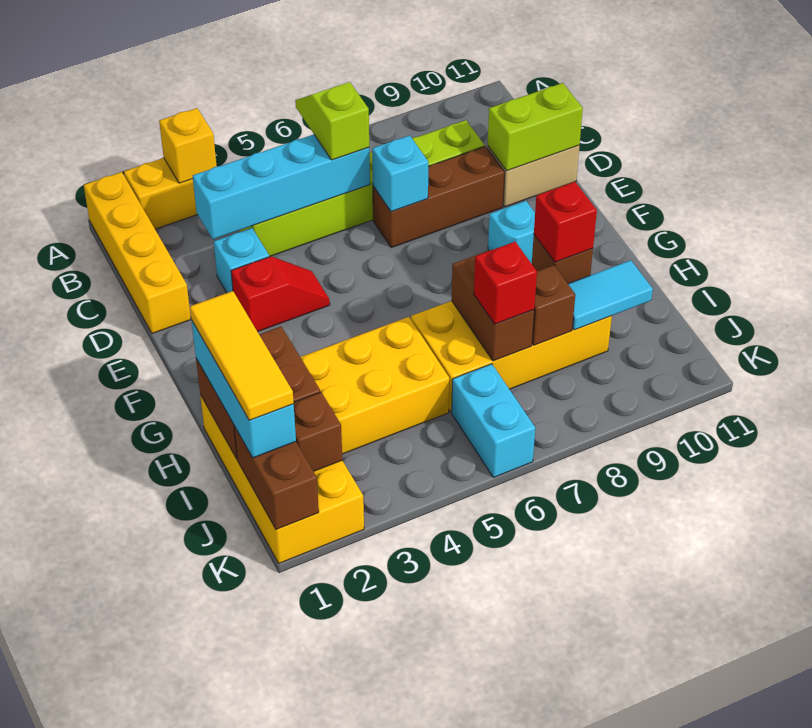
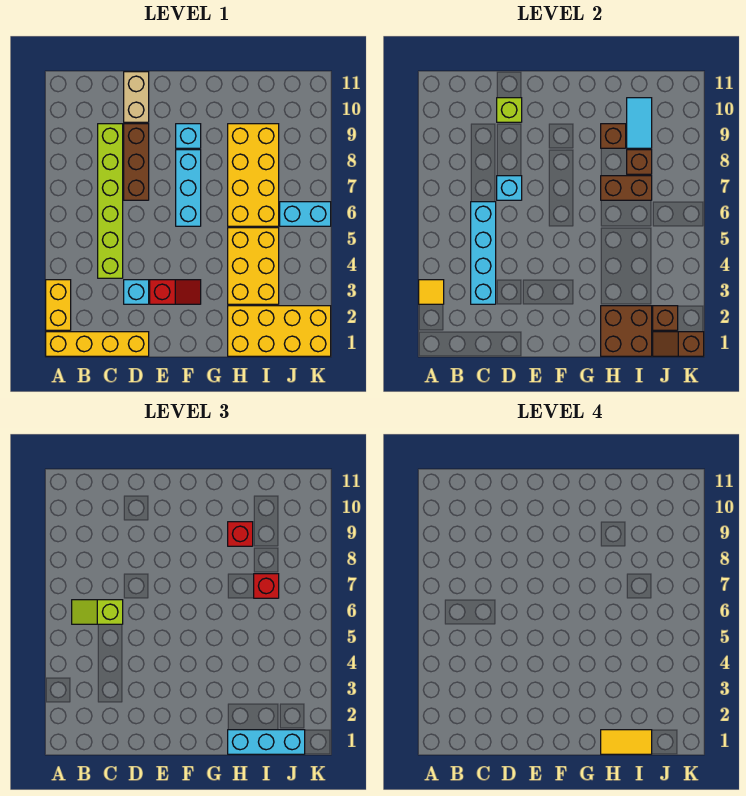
yellow brick A3 level 2 -> yellow tile A3 level 2
lime brick D10:D11 level 2 -> lime brick D10 level 2
red slope E3:E4 level 1 top 3 -> red slope E3:F3 level 1 top E
none -> cyan brick F6:F8 level 1
yellow tile H1:J1 level 4 -> yellow tile H1:I1 level 4
brown brick J1:K1 level 2 -> brown slope J1:K1 level 2 top K

